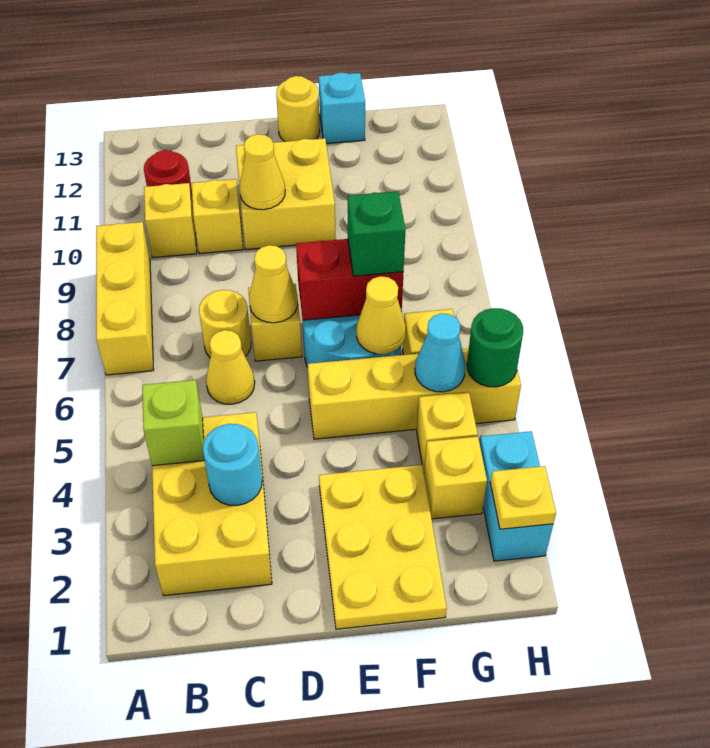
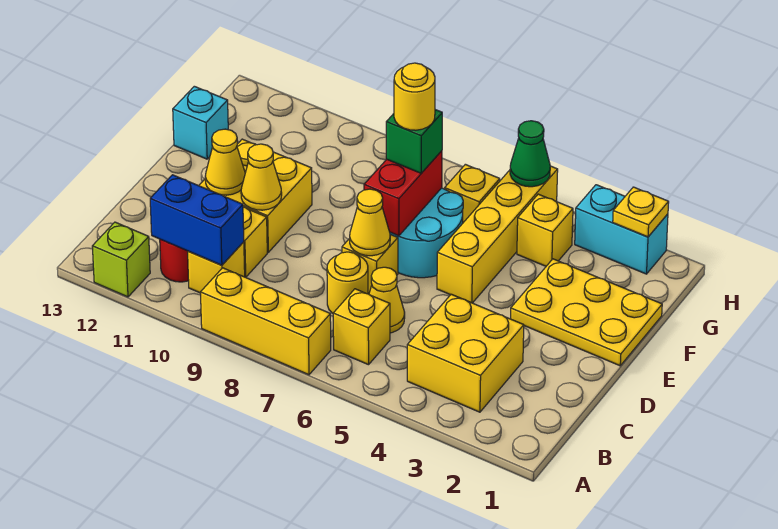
yellow brick B2:C4 level 1 -> yellow brick B3:C4 level 1
lime brick B4 level 2 -> lime brick A12 level 1
none -> blue brick B10:B11 level 2
cyan round brick C3 level 2 -> none
yellow round brick E13 level 1 -> yellow round brick F7 level 4
yellow cone F6 level 2 -> yellow cone D11 level 2
yellow brick G3 level 1 -> yellow brick B6 level 1
cyan cone G5 level 2 -> none
green round brick H5 level 2 -> green cone H5 level 2

